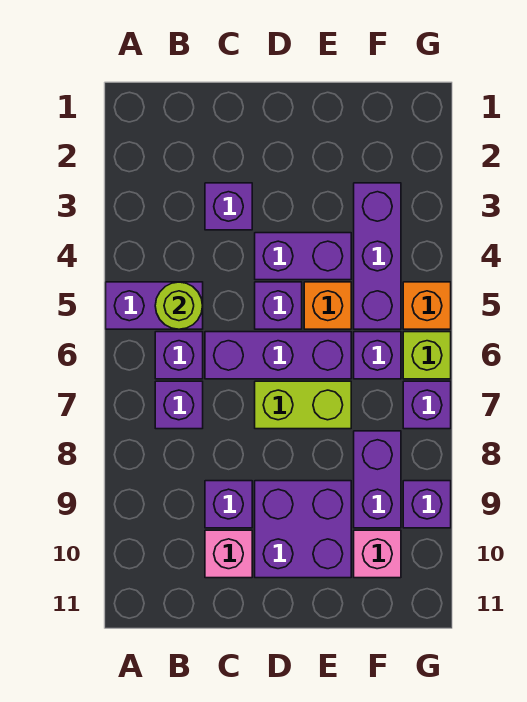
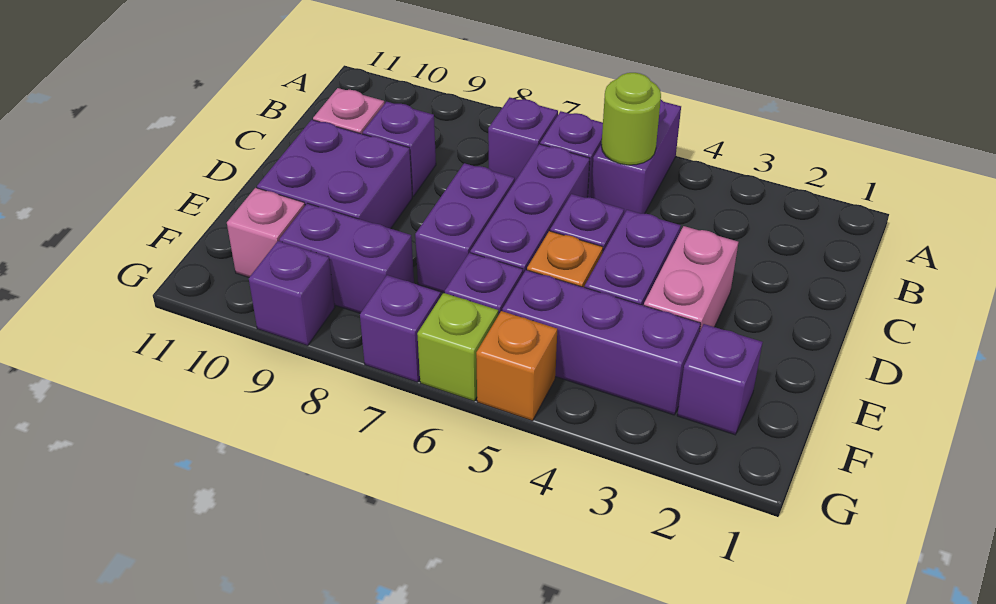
purple brick C3 level 1 -> purple brick F2 level 1
none -> pink brick D3:E3 level 1
lime brick D7:E7 level 1 -> purple brick D7:E7 level 1

